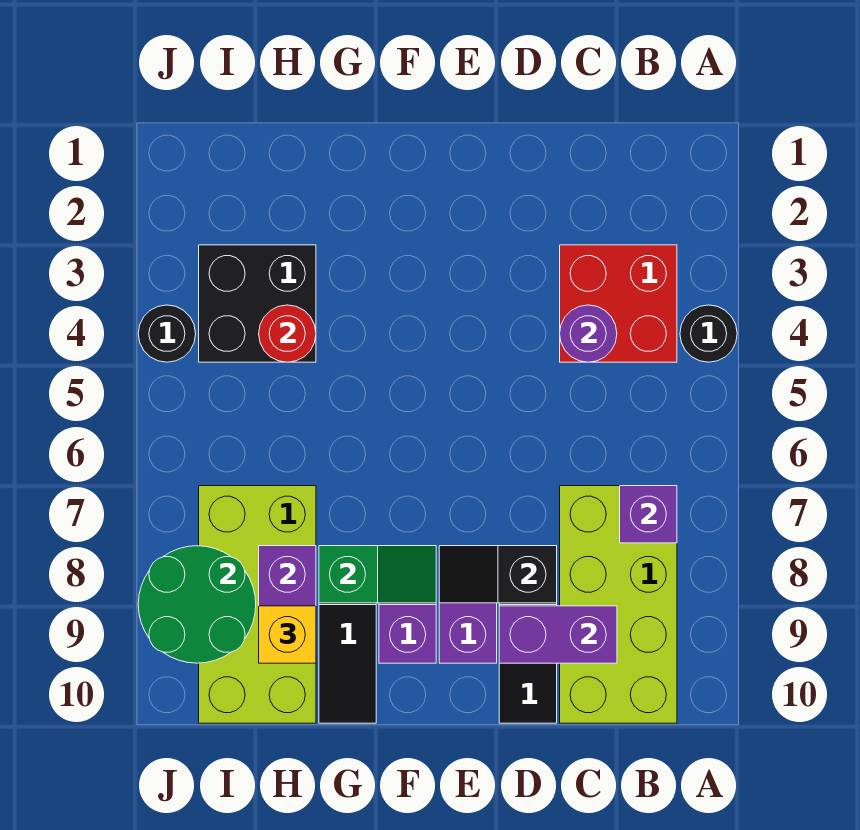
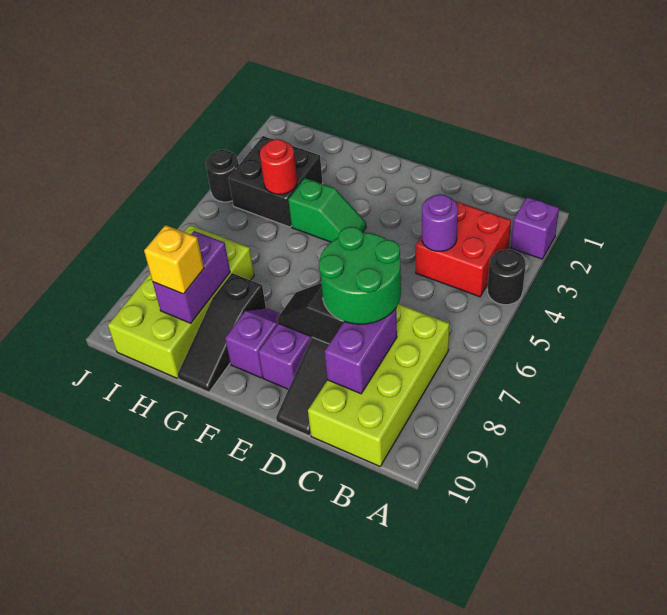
purple brick B7 level 2 -> purple brick A2 level 1
purple brick C9:D9 level 2 -> purple brick C8:C9 level 2
green slope F8:G8 level 2 top G -> green slope F4:G4 level 1 top G
green round brick I8:J9 level 2 -> green round brick C7:D8 level 3

